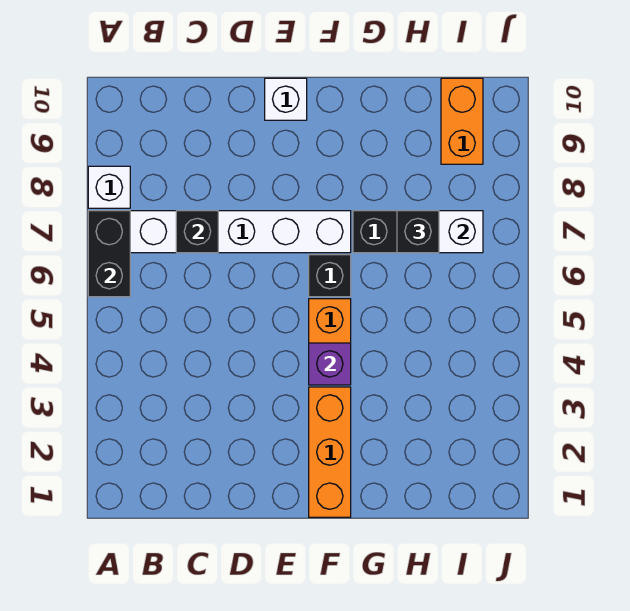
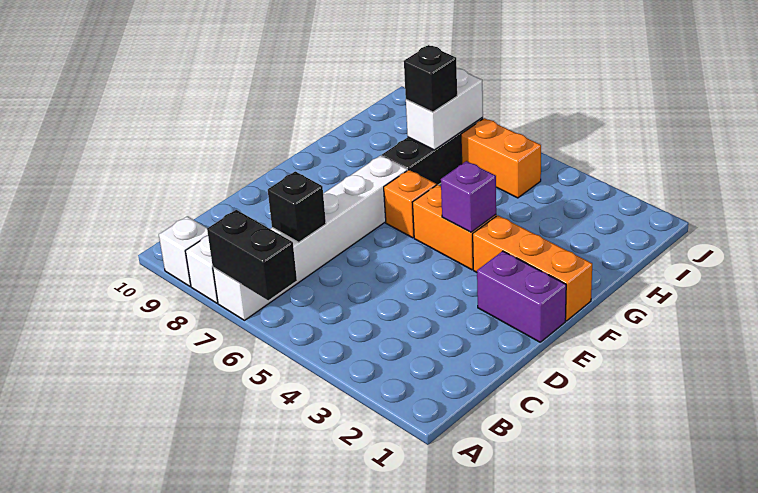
none -> purple brick E1:E2 level 1
white brick E10 level 1 -> white brick A9 level 1
black brick F6 level 1 -> orange brick F6 level 1
orange brick I9:I10 level 1 -> orange brick I5:I6 level 1

